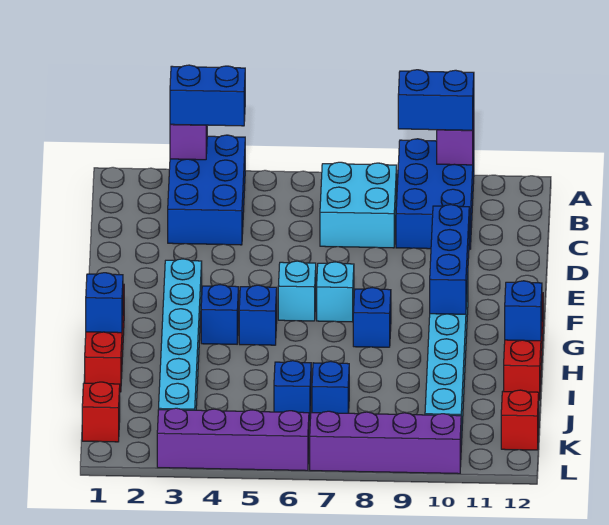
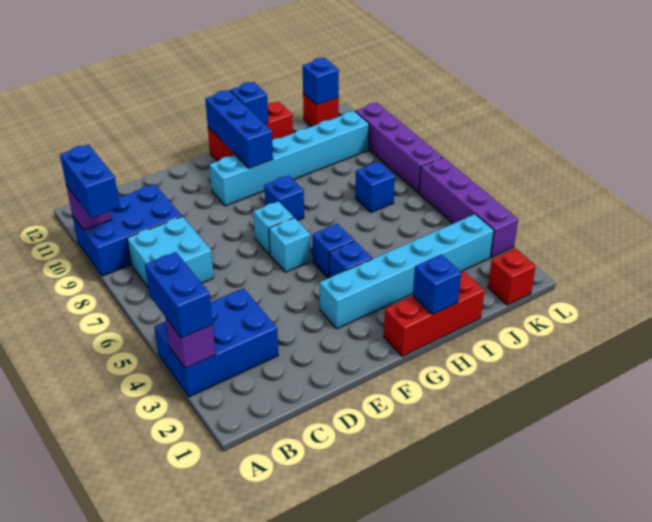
blue brick E10:G10 level 2 -> blue brick G10:G12 level 2
blue brick J6 level 1 -> blue brick K12 level 2

